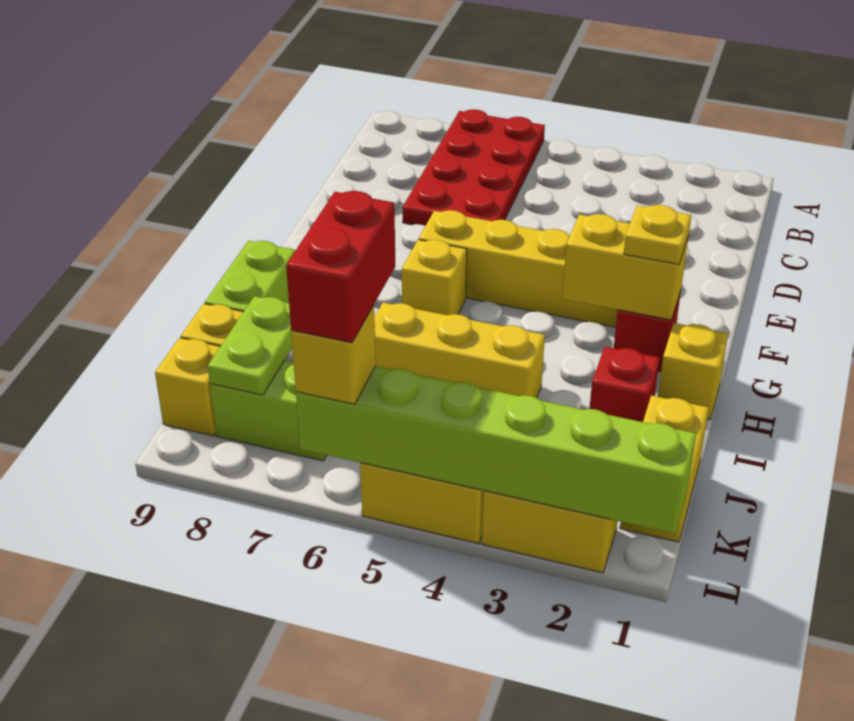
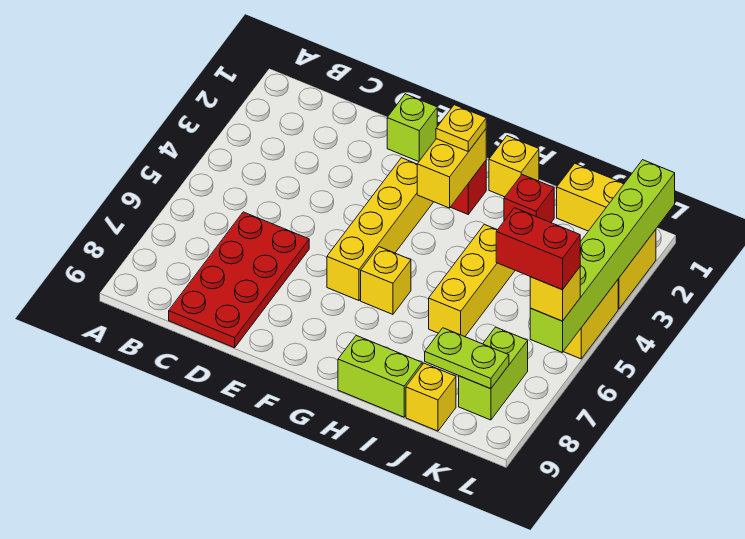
red plate A6:D7 level 1 -> red plate C6:D9 level 1
none -> lime brick E1 level 1
yellow brick K9 level 1 -> none

